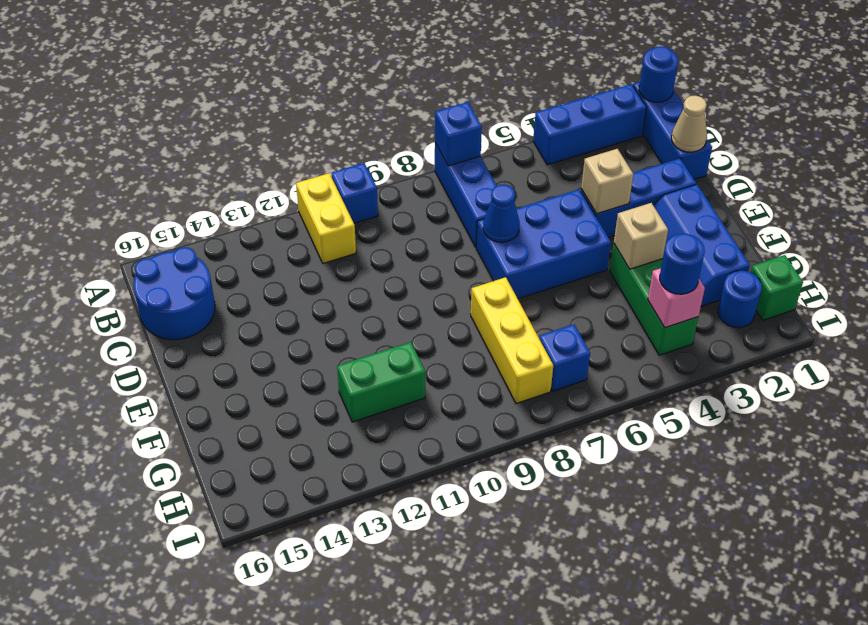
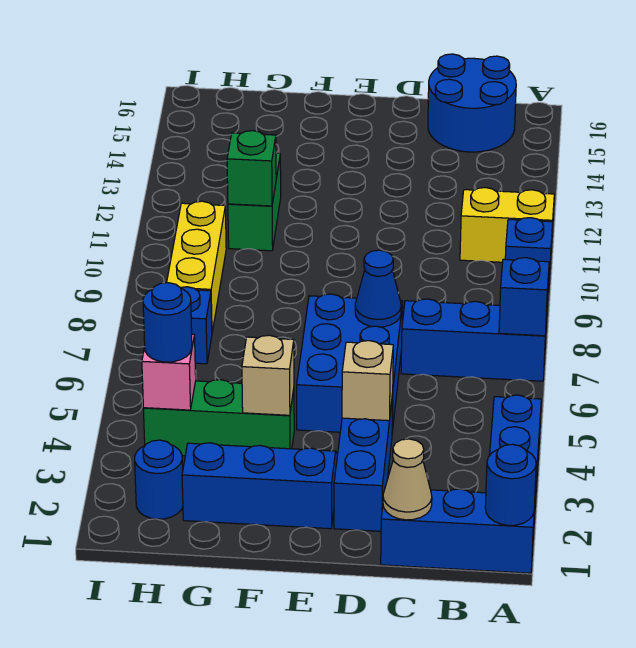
yellow brick F8:H8 level 1 -> yellow brick H8:H10 level 1
green brick H1 level 1 -> green brick G11 level 2

